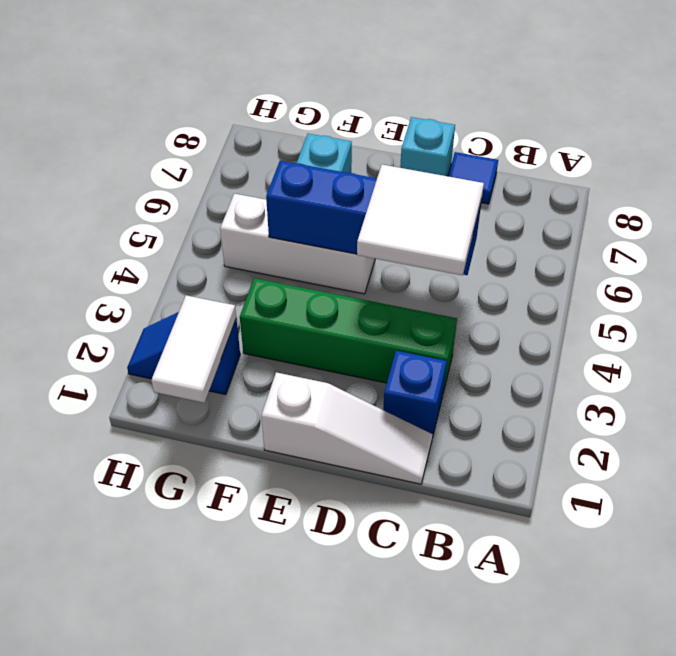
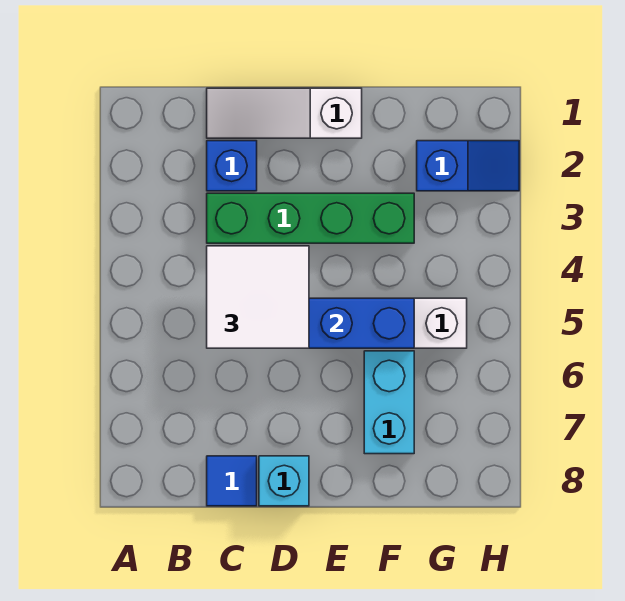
white tile G1:G2 level 2 -> none

